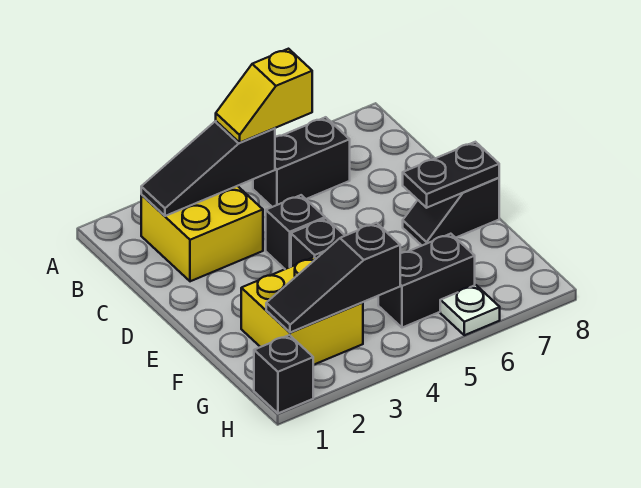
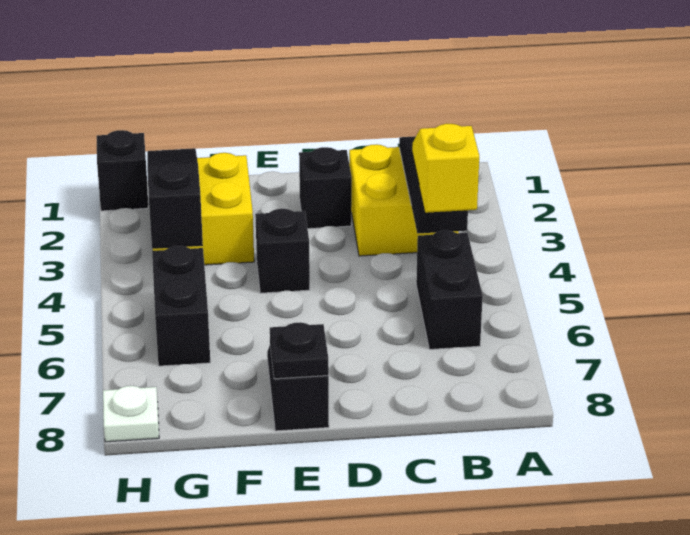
black brick D4 level 1 -> black brick D2 level 1
black plate E7:E8 level 2 -> black plate E8 level 2
white plate H6 level 1 -> white plate H8 level 1

